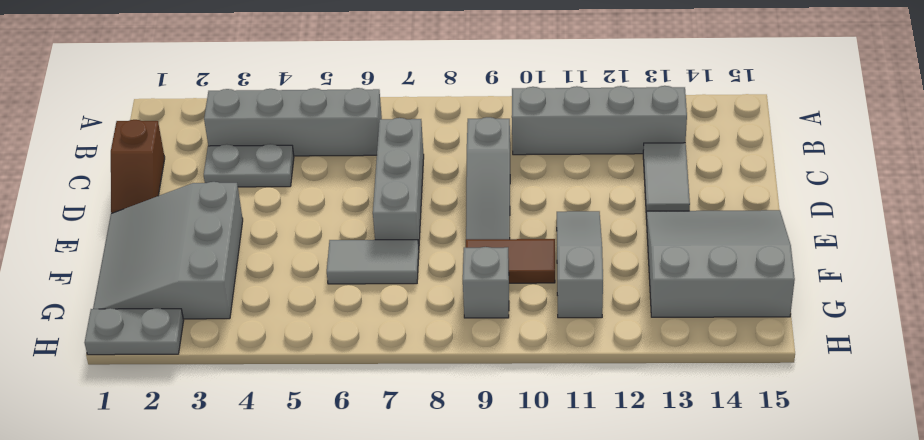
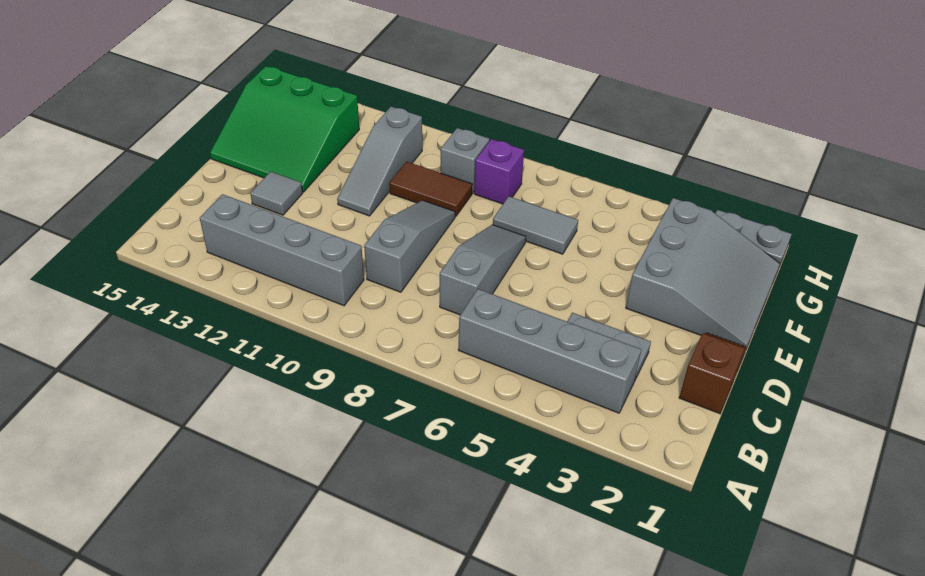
grey brick C7:E7 level 1 -> grey slope C7:E7 level 1 top C
grey tile C13:D13 level 1 -> grey tile D13 level 1
grey slope E13:G15 level 1 top G -> green slope E13:G15 level 1 top G
none -> purple brick G8 level 1

